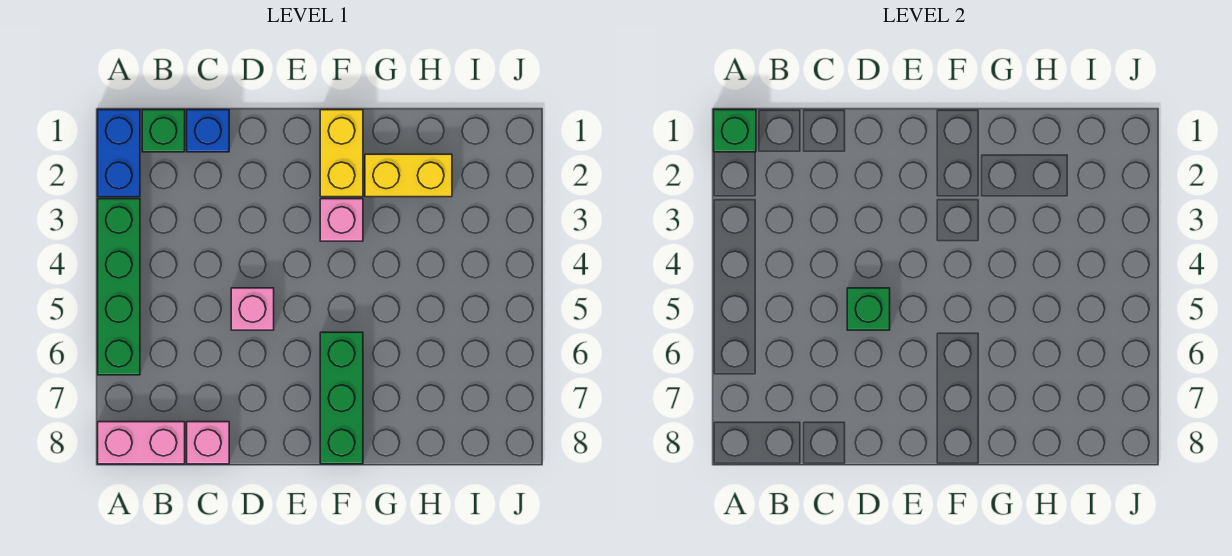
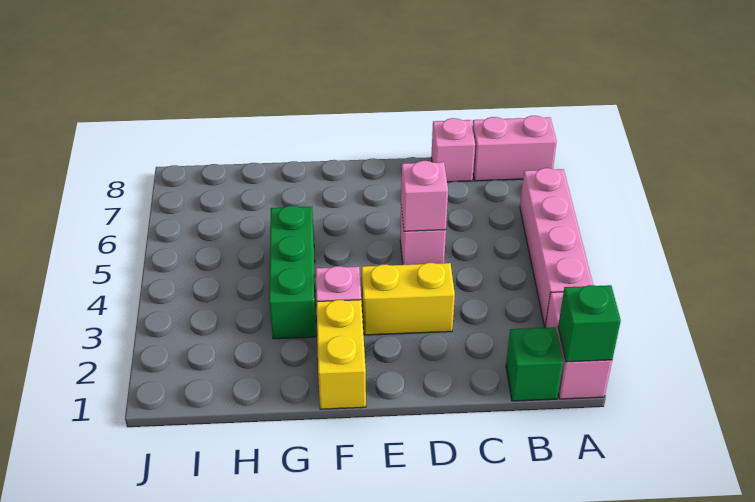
blue brick A1:A2 level 1 -> pink brick A1:A2 level 1
green brick A3:A6 level 1 -> pink brick A3:A6 level 1
blue brick C1 level 1 -> none
green brick D5 level 2 -> pink brick D5 level 2
green brick F6:F8 level 1 -> green brick G3:G5 level 1
yellow brick G2:H2 level 1 -> yellow brick D3:E3 level 1

